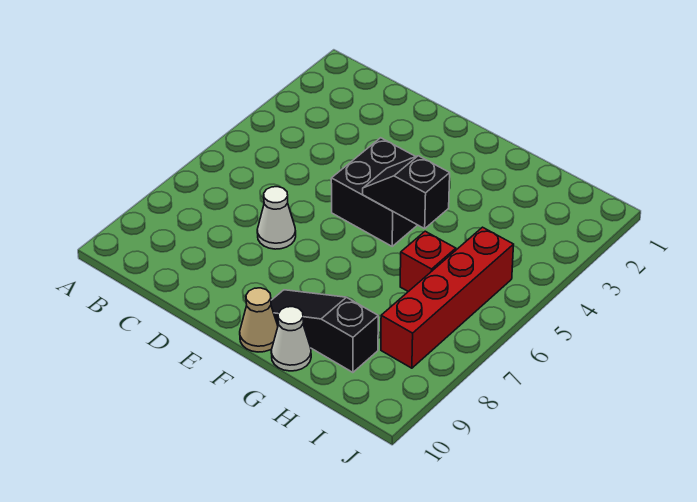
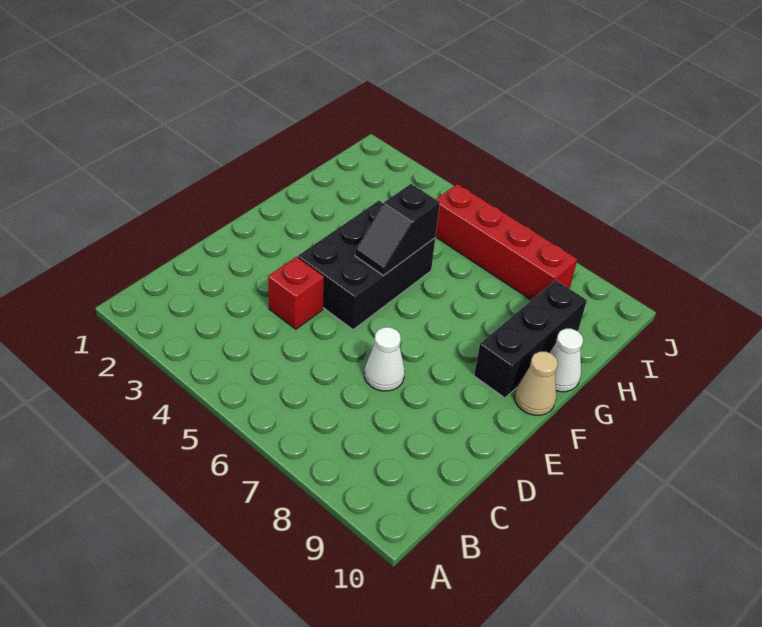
black brick E4:F5 level 1 -> black brick E4:G5 level 1
black slope F9:H9 level 1 top H -> black brick F9:H9 level 1
red brick H6 level 1 -> red brick D4 level 1

